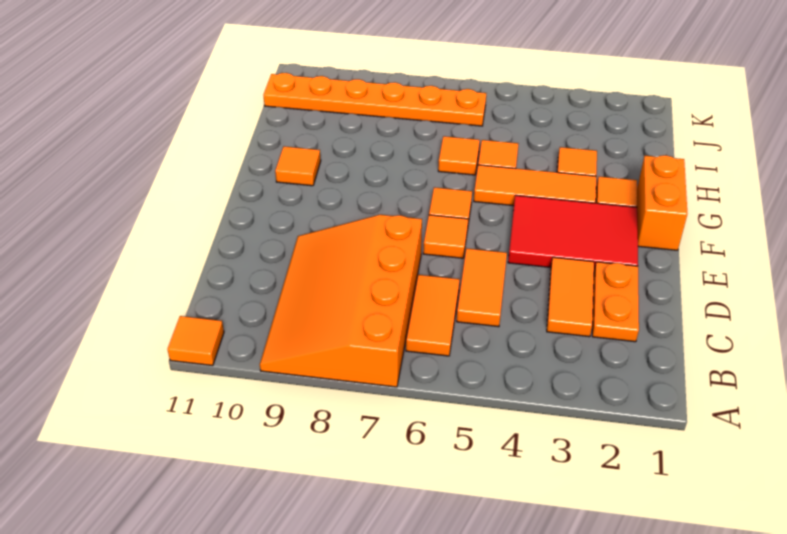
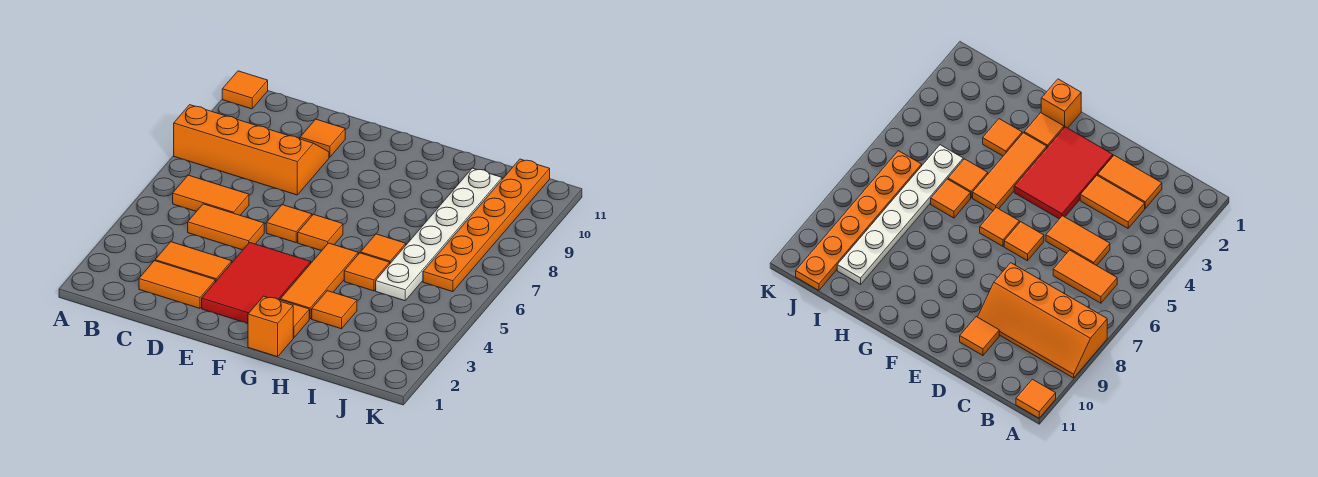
orange slope A7:D9 level 1 top 7 -> orange slope A8:D9 level 1 top 8
orange plate C2:D2 level 1 -> orange tile C2:D2 level 1
orange brick F1:G1 level 1 -> orange brick G1 level 1
orange tile G10 level 1 -> orange tile D10 level 1
none -> white plate I5:I10 level 1

